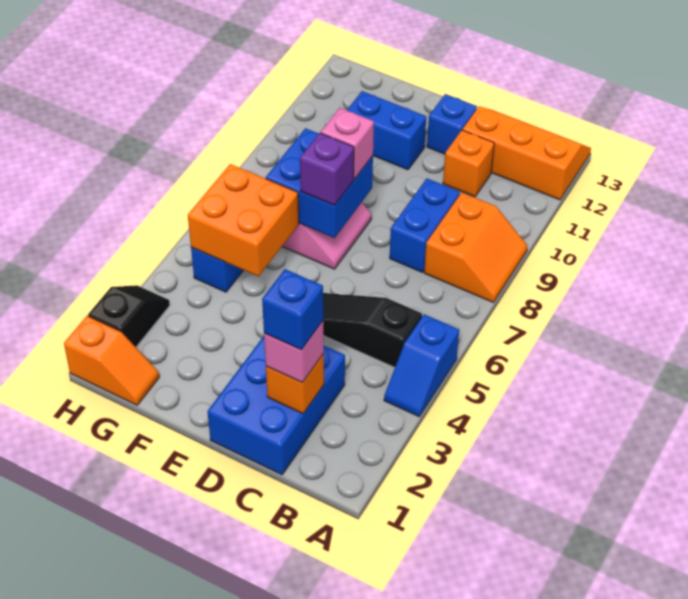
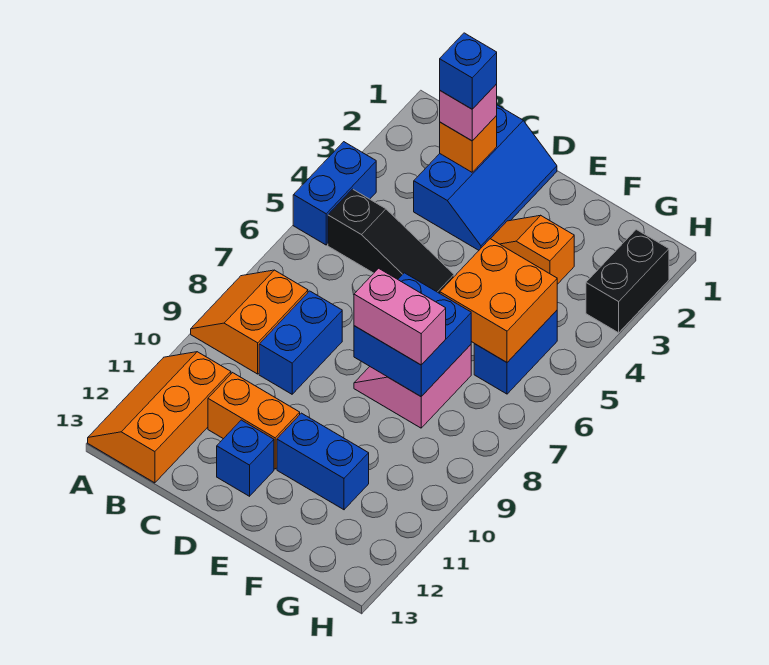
blue slope A4:A5 level 1 top 5 -> blue brick A4:A5 level 1
orange slope A12:C13 level 1 top 12 -> orange slope A11:B13 level 1 top B
blue brick C1:D3 level 1 -> blue slope C1:D3 level 1 top C
orange brick C11 level 1 -> orange brick C11:D11 level 1
purple brick E7 level 3 -> none
pink brick E8 level 3 -> pink brick E8:F8 level 3
orange slope G1:H1 level 1 top H -> orange slope E3:F3 level 1 top F
black slope H2:H3 level 1 top 2 -> black brick H2:H3 level 1

